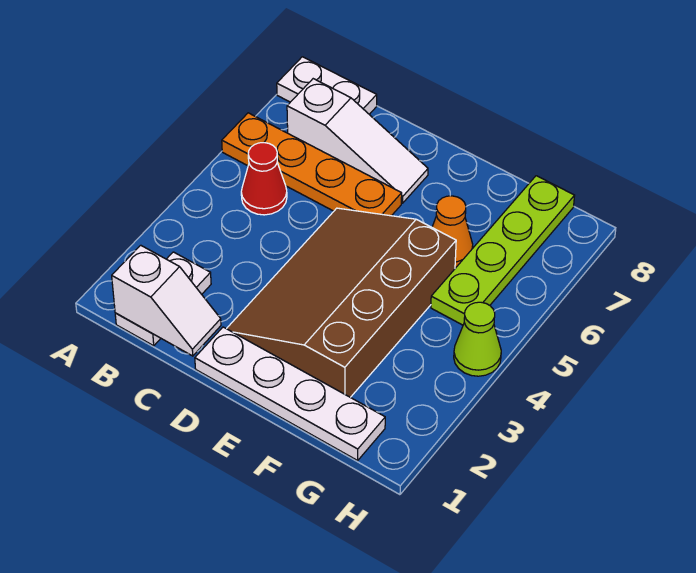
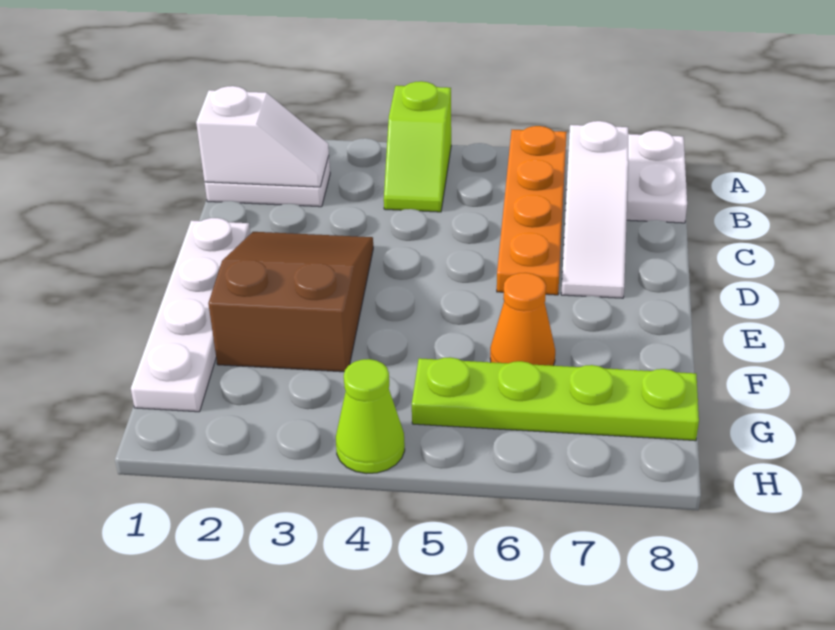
none -> lime slope A4:B4 level 1 top A
white slope B1:C1 level 2 top B -> white slope B1:B2 level 2 top 1
red cone B5 level 1 -> none
brown slope D2:F5 level 1 top F -> brown slope D2:F3 level 1 top F

